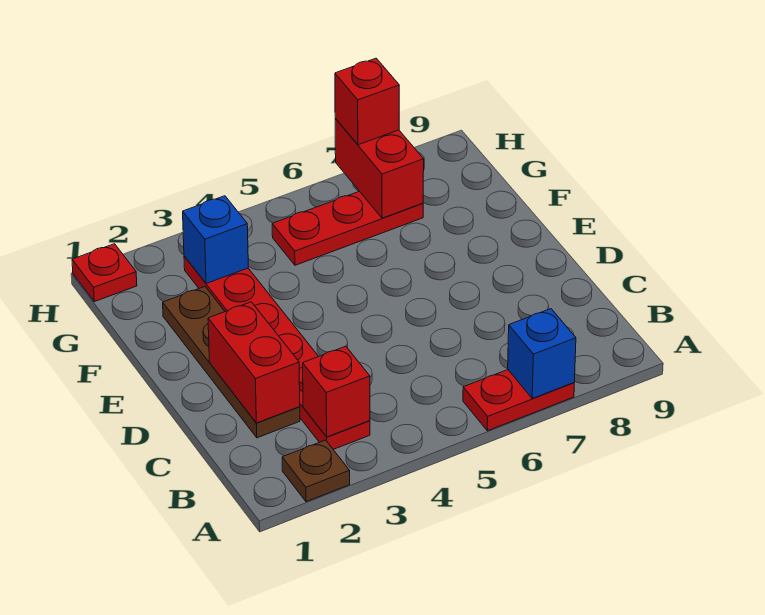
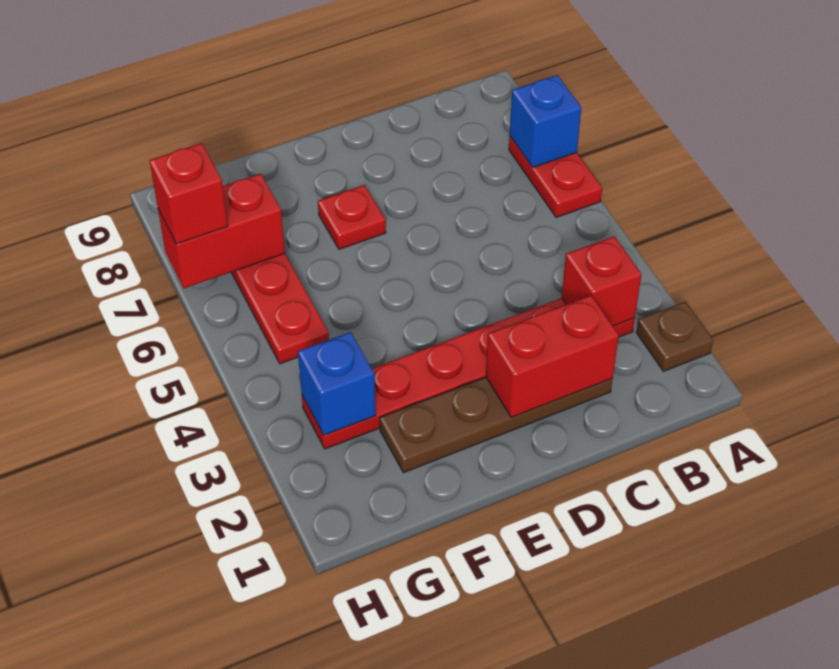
red plate H1 level 1 -> red plate E7 level 1

